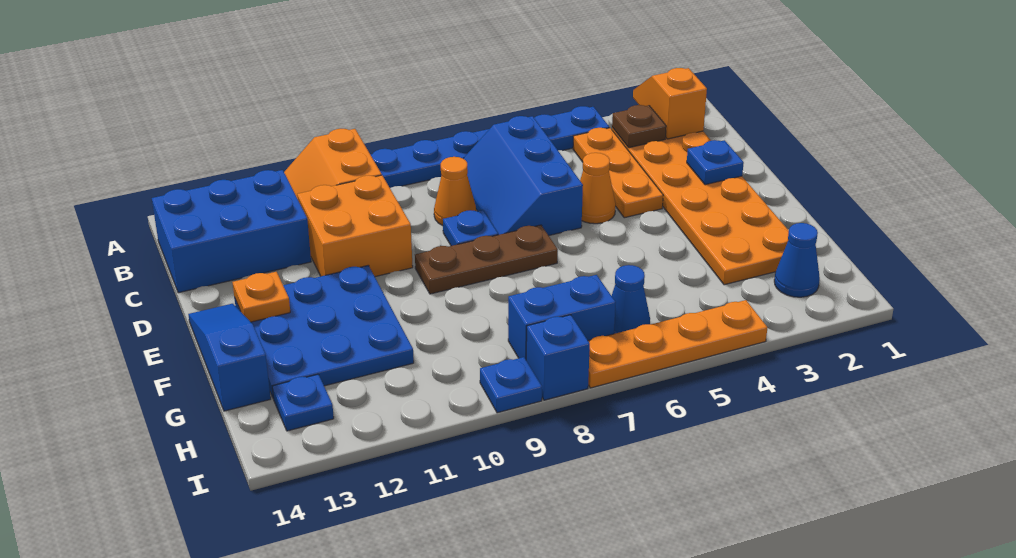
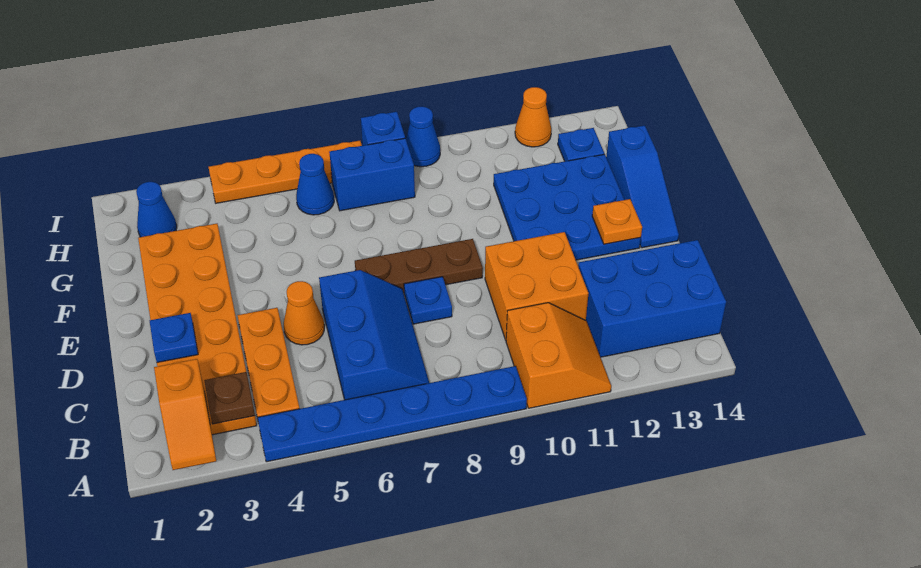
orange cone C8 level 1 -> orange cone I12 level 1
blue plate I9 level 1 -> blue cone I9 level 1

